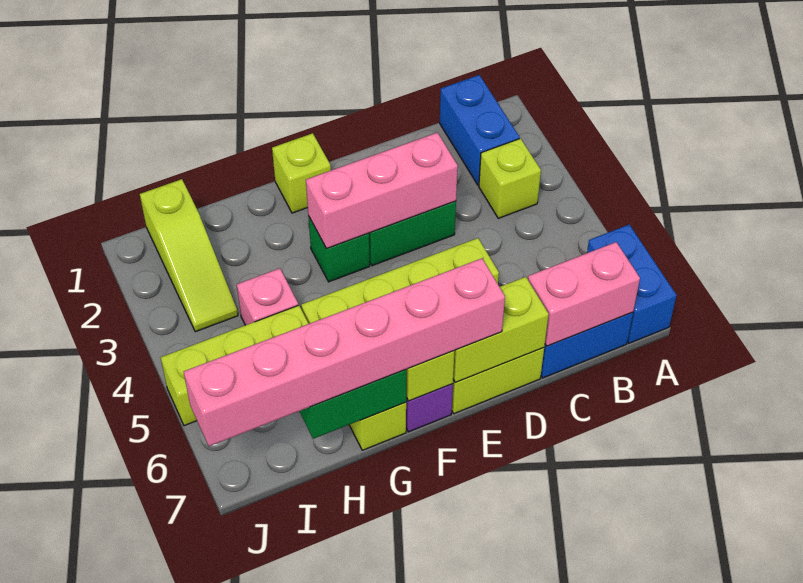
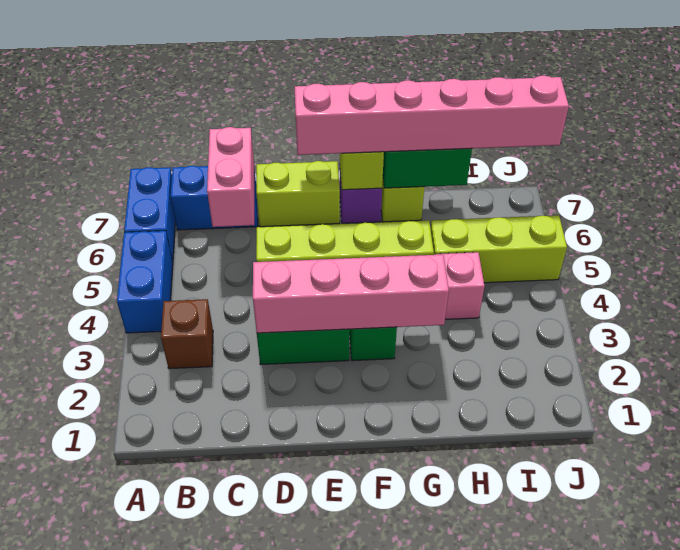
blue brick B1:B2 level 1 -> blue brick A4:A5 level 1
lime brick B3 level 1 -> brown brick B3 level 1
pink brick B7:C7 level 2 -> pink brick C6:C7 level 2
pink brick D3:F3 level 2 -> pink brick D3:G3 level 2
lime brick D7:E7 level 2 -> none
lime brick F1 level 1 -> none
lime slope I1:I3 level 1 top 1 -> none

